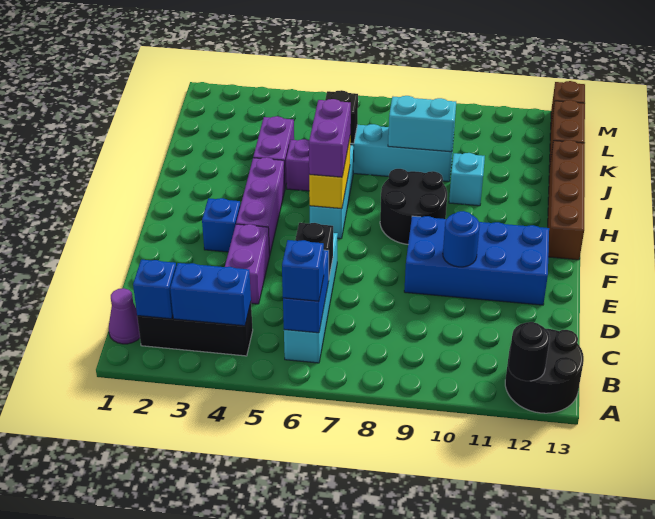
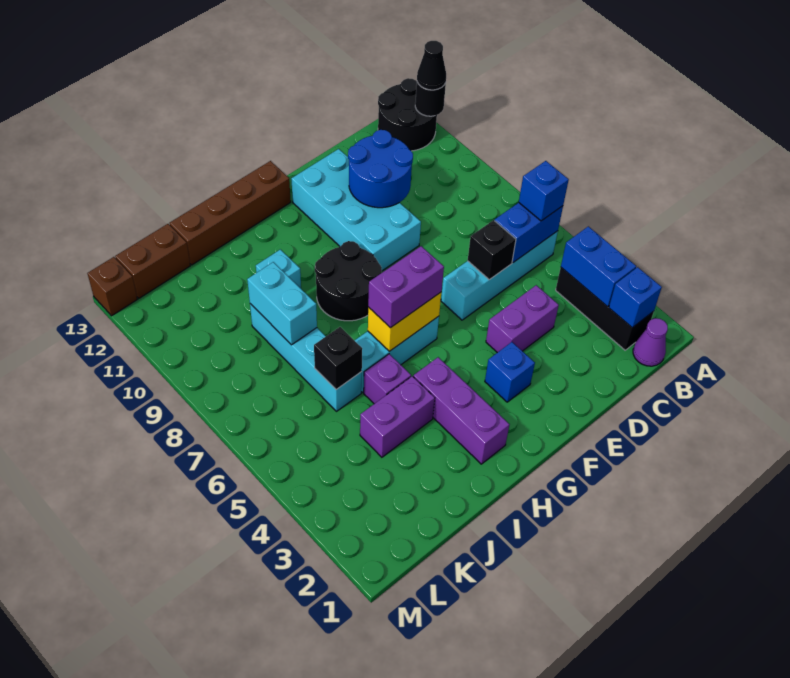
none -> black cone A12 level 3
blue brick E9:F12 level 1 -> cyan brick E9:F12 level 1
blue round brick E10 level 2 -> blue round brick D10:E11 level 2
purple brick F4:H4 level 1 -> purple brick H2:H4 level 1

